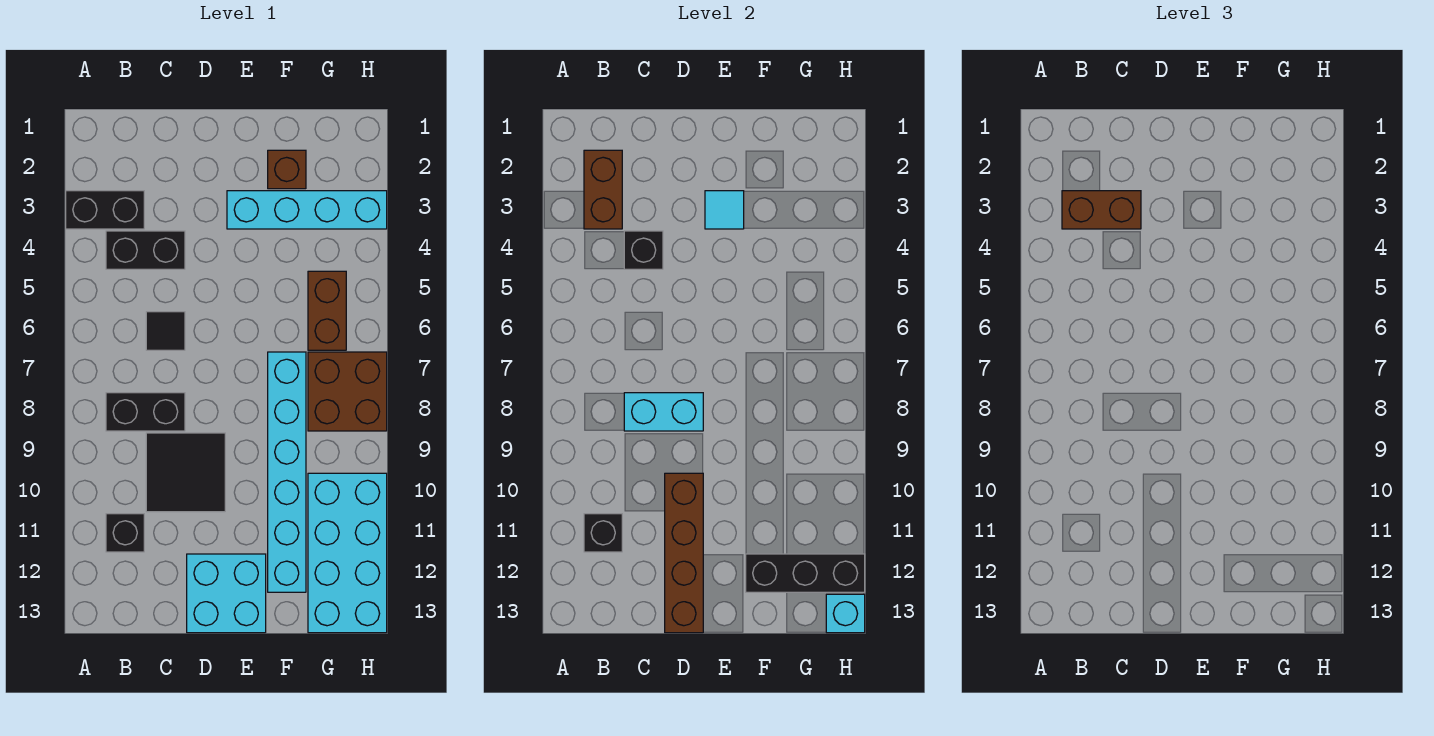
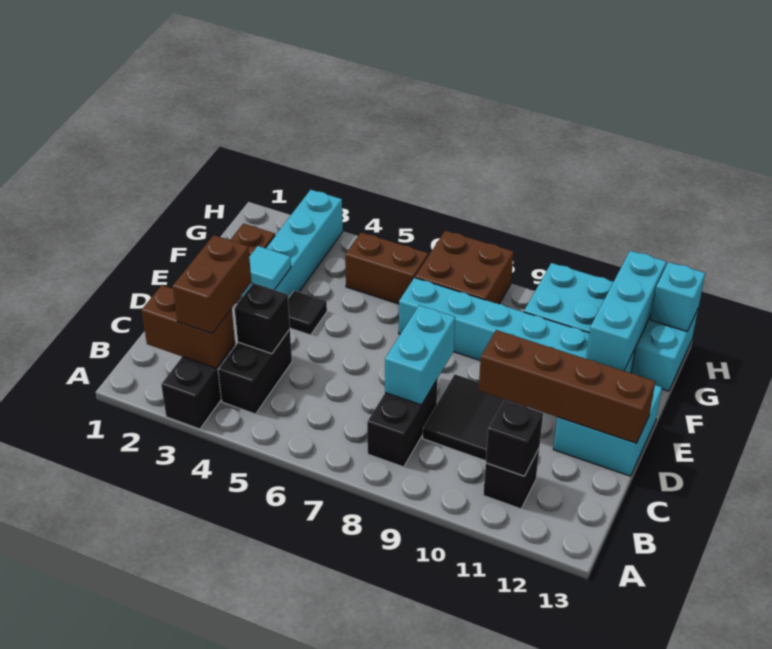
black tile C6 level 1 -> black tile E4 level 1
black brick F12:H12 level 2 -> cyan brick F12:H12 level 2

